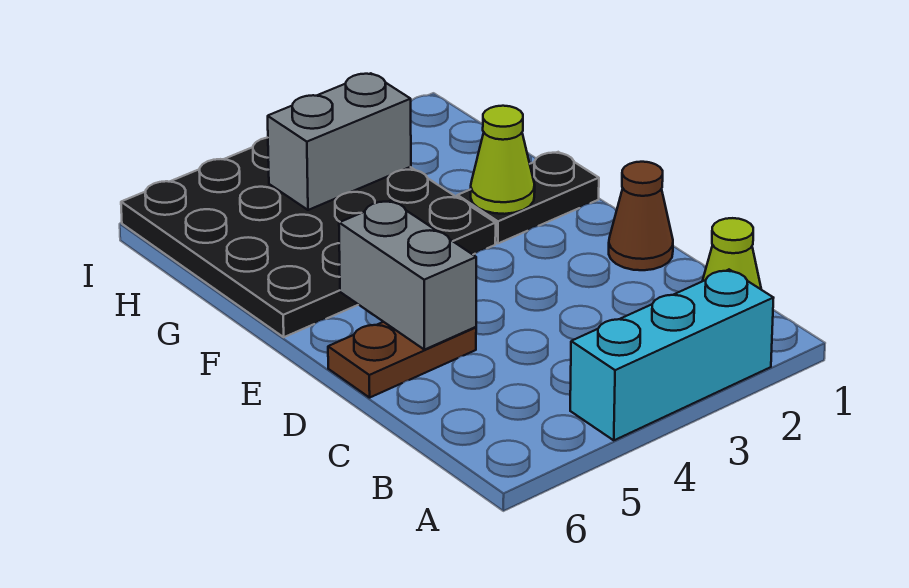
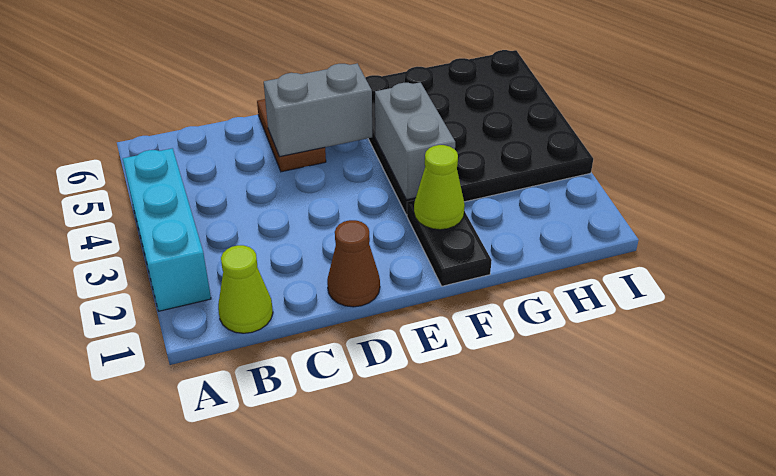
grey brick H3:H4 level 2 -> grey brick F3:F4 level 2

